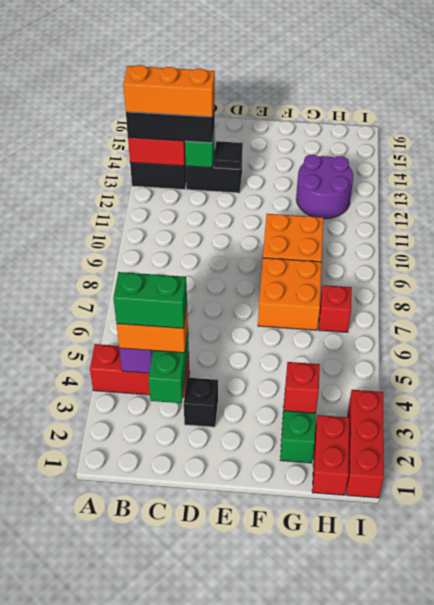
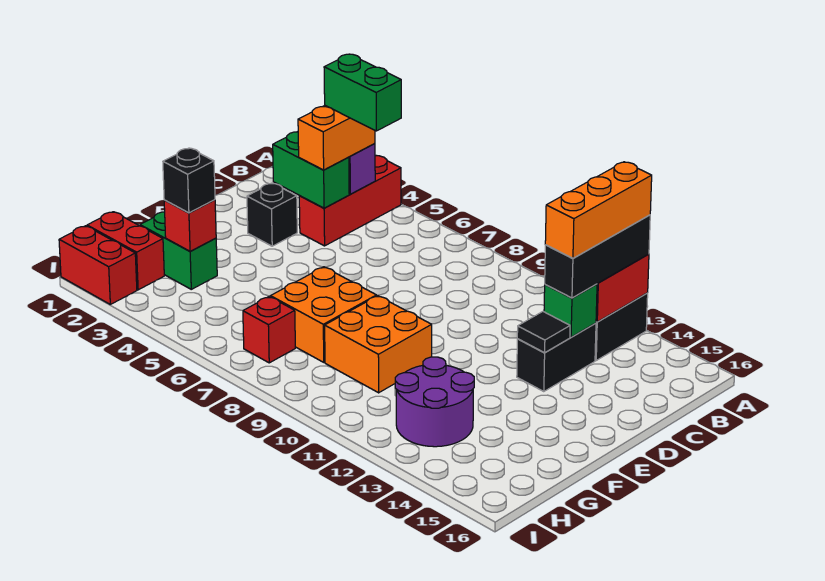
green brick B4:C4 level 4 -> green brick B4:B5 level 4
none -> black brick G3 level 3
red brick I1:I3 level 1 -> red brick I1:I2 level 1

